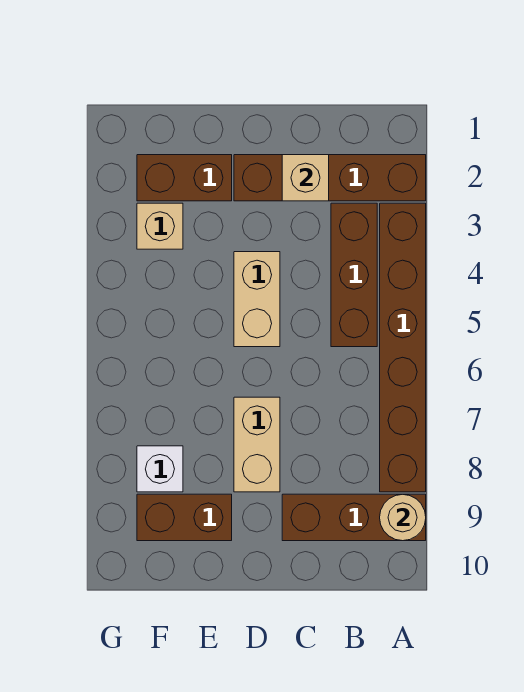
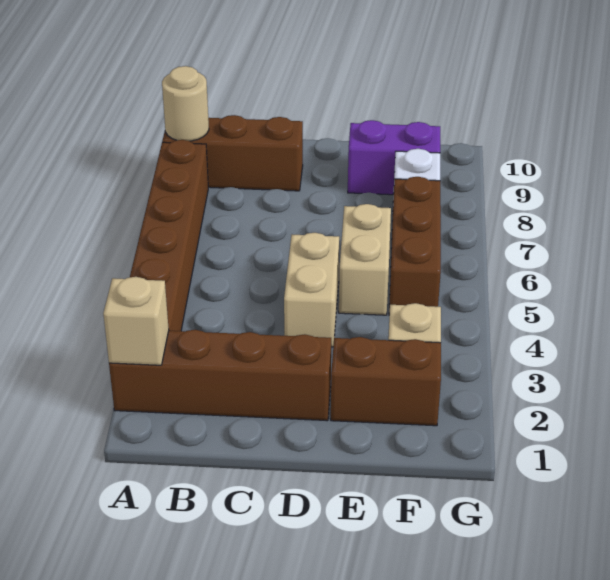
brown brick B3:B5 level 1 -> brown brick F5:F7 level 1
tan brick C2 level 2 -> tan brick A2 level 2
tan brick D7:D8 level 1 -> tan brick E5:E6 level 1
brown brick E9:F9 level 1 -> purple brick E9:F9 level 1

